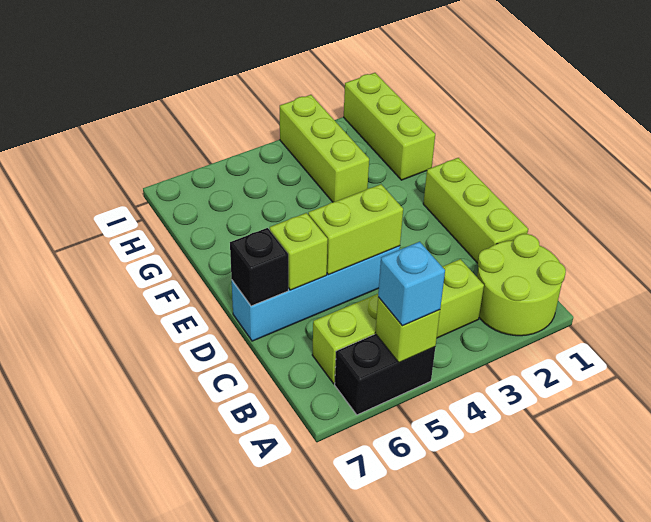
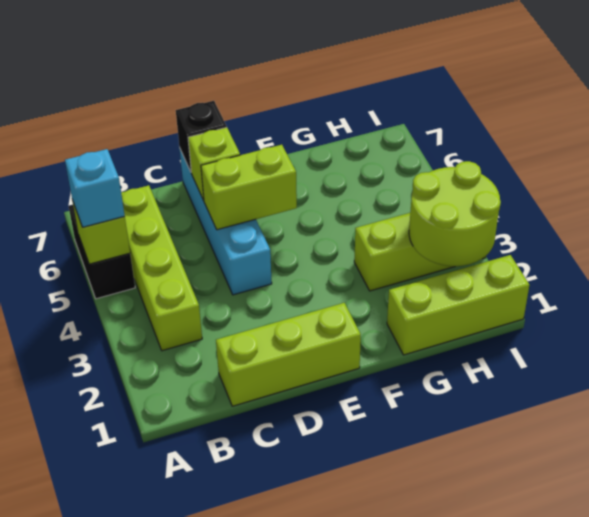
lime round brick A1:B2 level 1 -> lime round brick H2:I3 level 2
lime brick D4:D5 level 2 -> lime brick D5:E5 level 2

